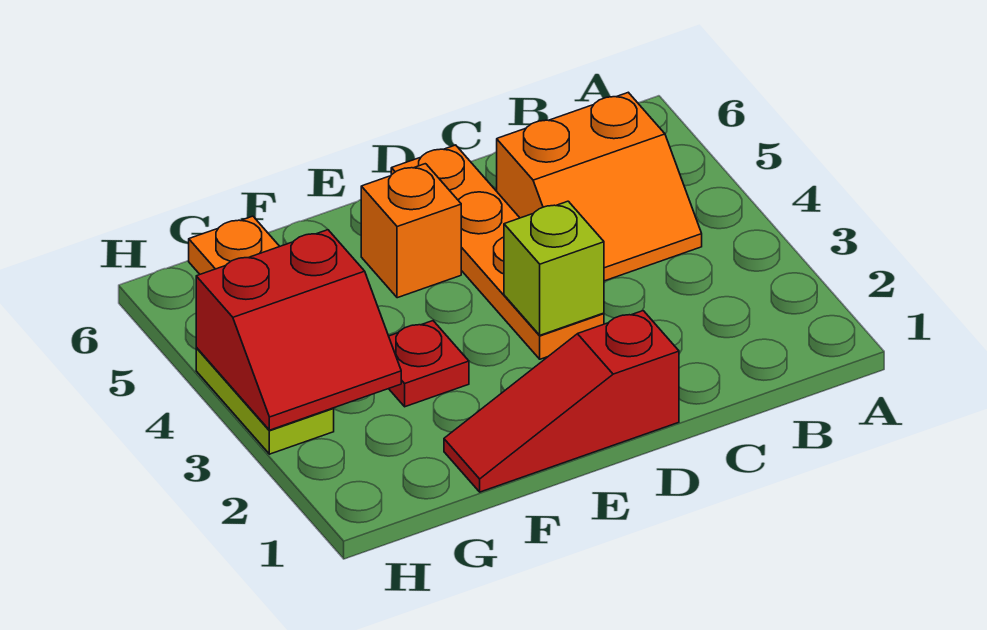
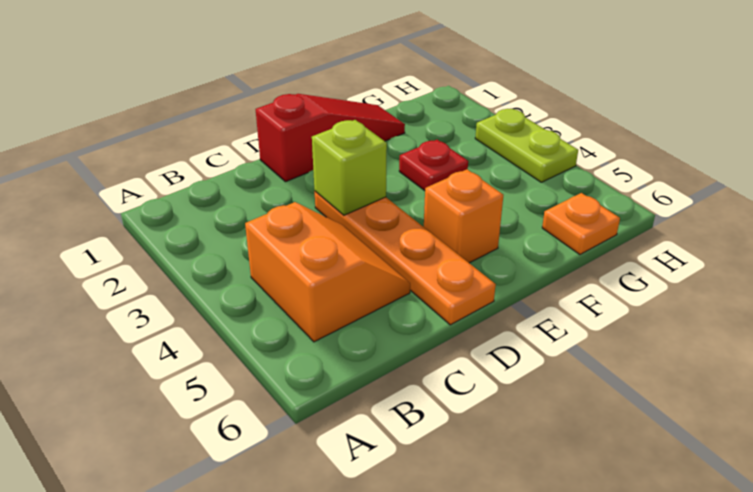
orange slope B4:C5 level 1 top 5 -> orange slope B4:C5 level 1 top B
red slope G3:H4 level 2 top 4 -> none

